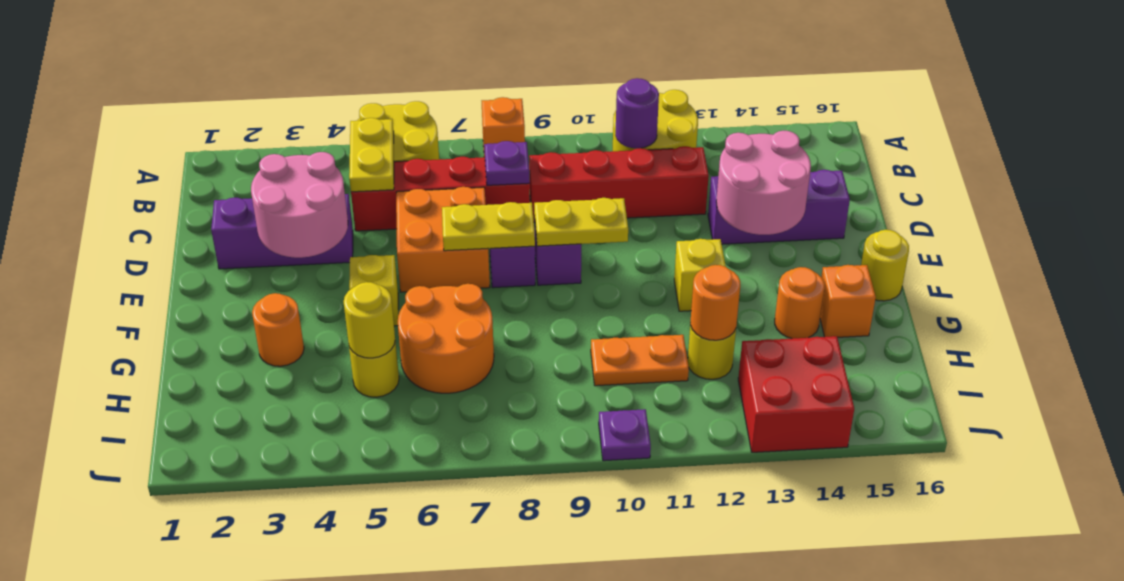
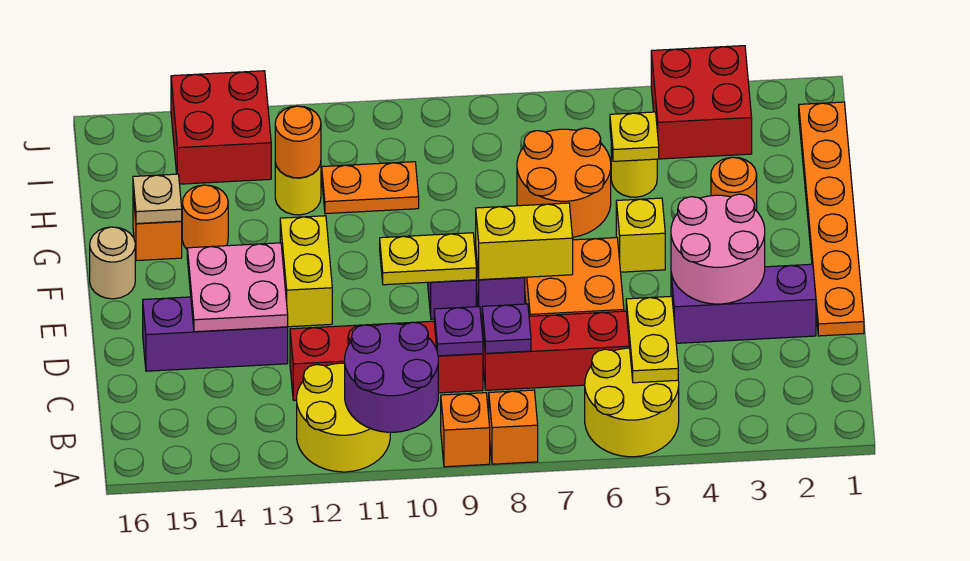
none -> orange brick A9 level 1
purple round brick B11 level 2 -> purple round brick A10:B11 level 2
none -> orange plate D1:I1 level 1
pink round brick D13:E14 level 2 -> pink plate D13:E14 level 2
yellow plate E7:E8 level 2 -> yellow brick E7:E8 level 2
yellow brick F12 level 1 -> yellow brick E12:F12 level 1
yellow round brick F16 level 1 -> tan round brick F16 level 1
none -> tan plate G15 level 2
yellow round brick H5 level 2 -> yellow plate H5 level 2
none -> red brick I3:J4 level 1
purple plate J10 level 1 -> purple plate C9 level 2

